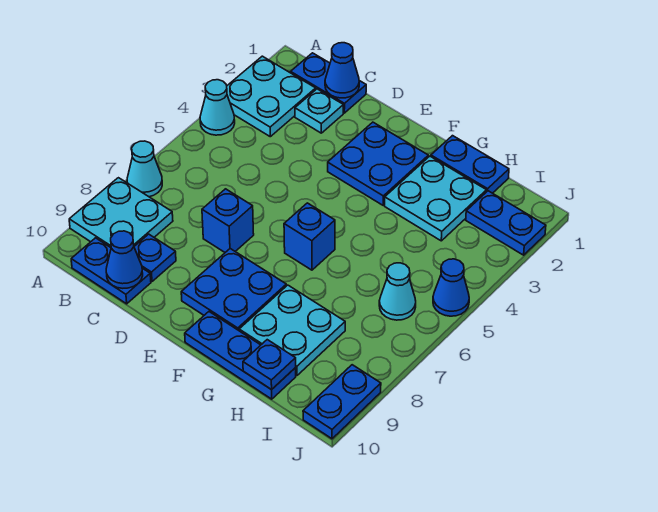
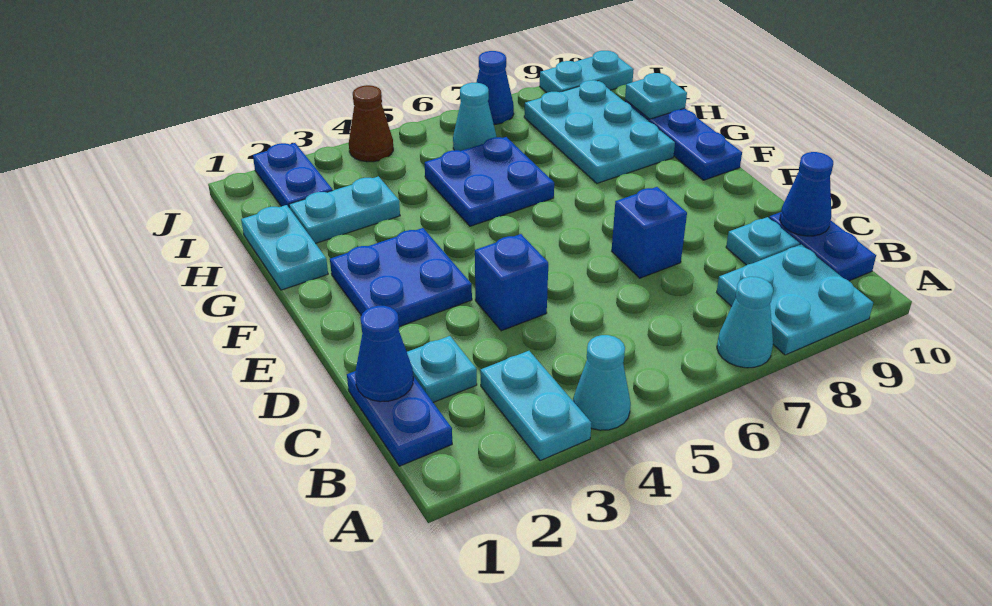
cyan plate A2:B3 level 1 -> cyan plate A3:B3 level 1
blue plate C9 level 1 -> cyan plate C9 level 1
blue plate E8:F9 level 1 -> blue plate G5:H6 level 1
blue brick F6 level 1 -> blue brick D4 level 1
blue plate G1:H1 level 1 -> cyan plate G1:H1 level 1
cyan plate G2:H3 level 1 -> cyan plate H2:H3 level 1
cyan plate G8:H9 level 1 -> cyan plate G8:I9 level 1
blue plate H10 level 2 -> cyan plate H10 level 2
none -> brown cone J4 level 1
blue cone J5 level 1 -> blue cone J7 level 1
blue plate J9:J10 level 1 -> cyan plate J9:J10 level 1

